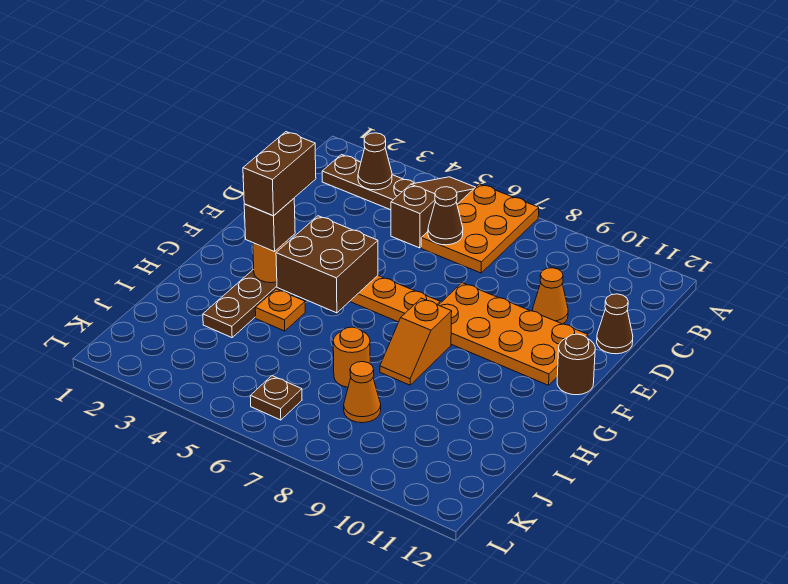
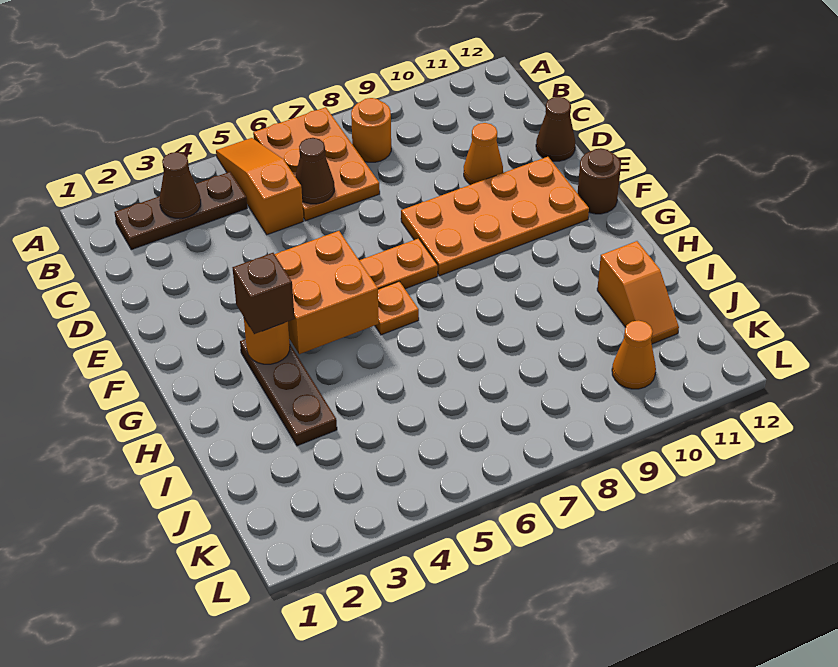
brown slope A5:C5 level 1 top C -> orange slope A5:C5 level 1 top C
brown brick F3:G3 level 4 -> none
brown brick F4:G5 level 2 -> orange brick F4:G5 level 2
orange slope G8:H8 level 1 top G -> orange slope I11:J11 level 1 top I
orange plate H4 level 1 -> orange plate G6 level 1
orange round brick I7 level 1 -> orange round brick B8 level 1
orange cone J8 level 1 -> orange cone K10 level 1
brown plate K6 level 1 -> none

